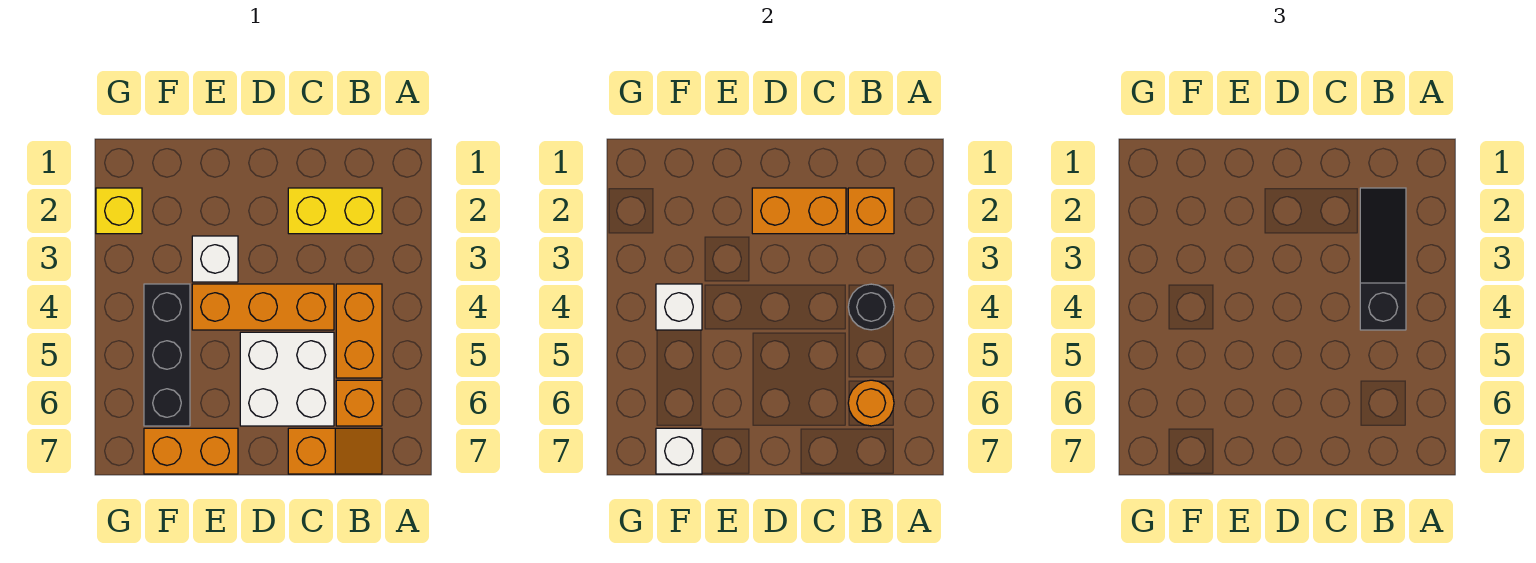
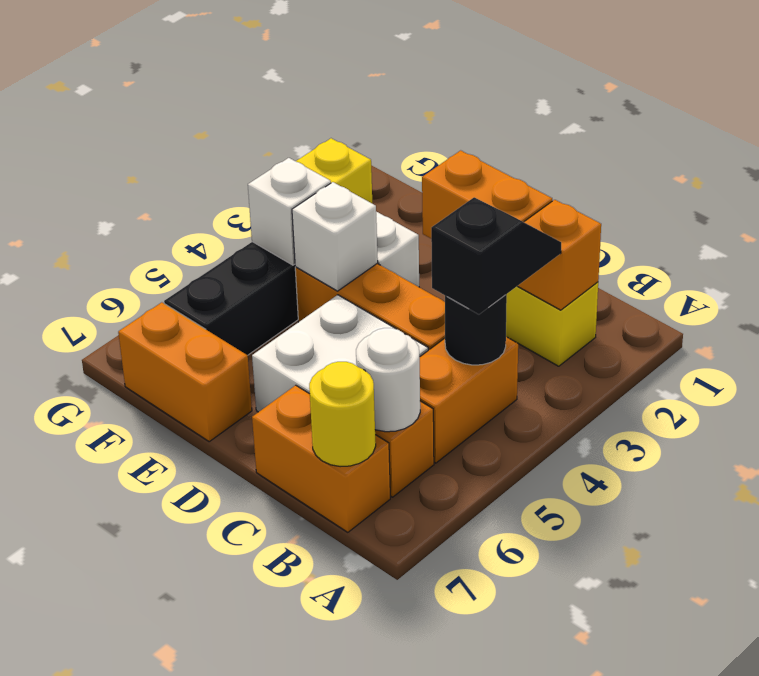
black slope B2:B4 level 3 top 4 -> black slope B3:B4 level 3 top 4
orange round brick B6 level 2 -> white round brick B6 level 2
orange slope B7:C7 level 1 top C -> orange brick B7:C7 level 1
none -> yellow round brick B7 level 2
white brick F7 level 2 -> white brick E4 level 2

